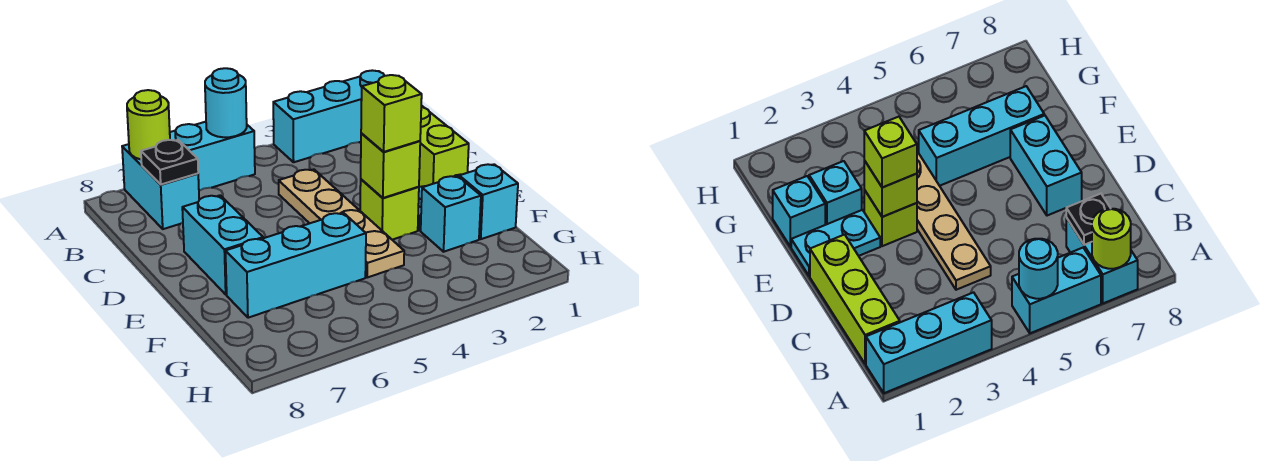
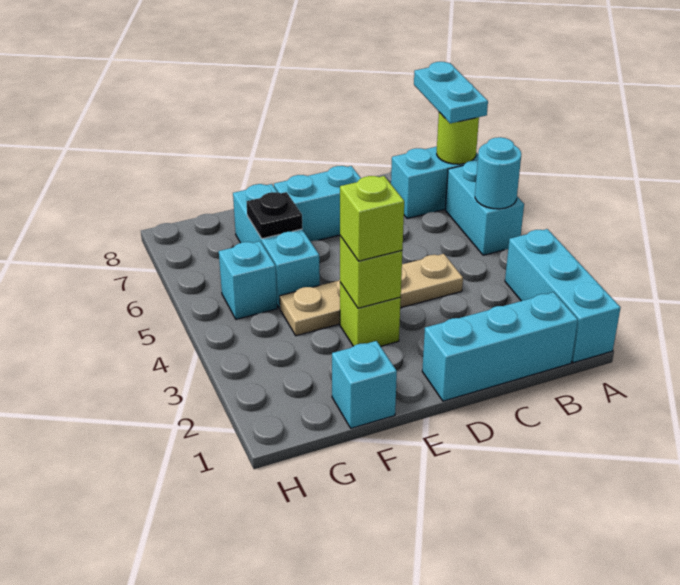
lime brick B1:D1 level 1 -> cyan brick B1:D1 level 1
black plate B7 level 2 -> black plate F6 level 2
cyan plate E1:E2 level 1 -> cyan plate A7:A8 level 3
cyan brick F2 level 1 -> cyan brick G5 level 1

